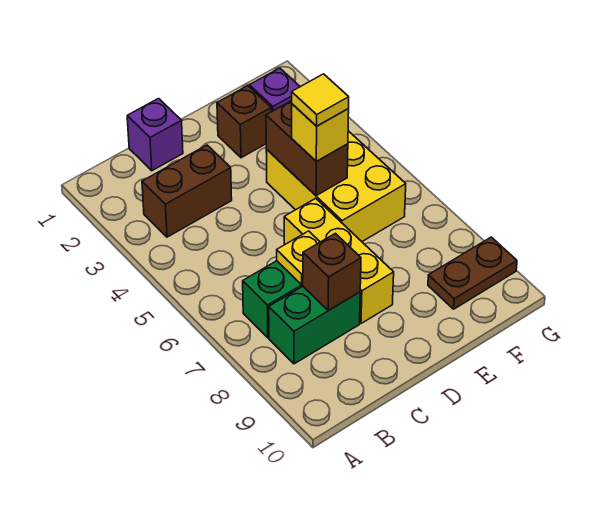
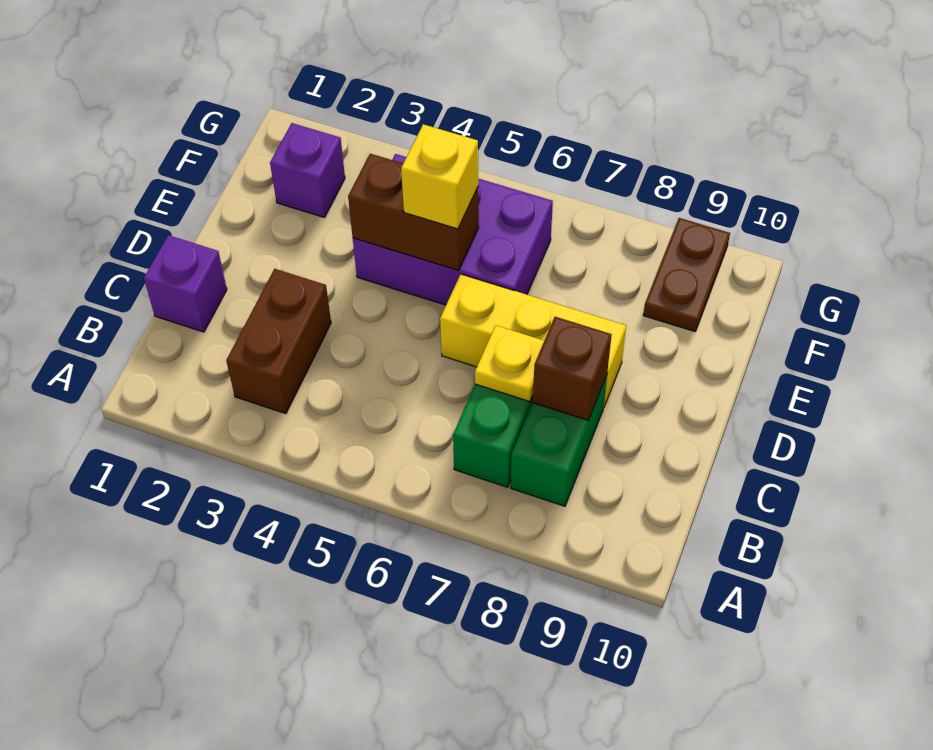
brown brick E2 level 1 -> none
yellow brick E4:F6 level 1 -> purple brick E4:F6 level 1
yellow tile E5 level 4 -> none

